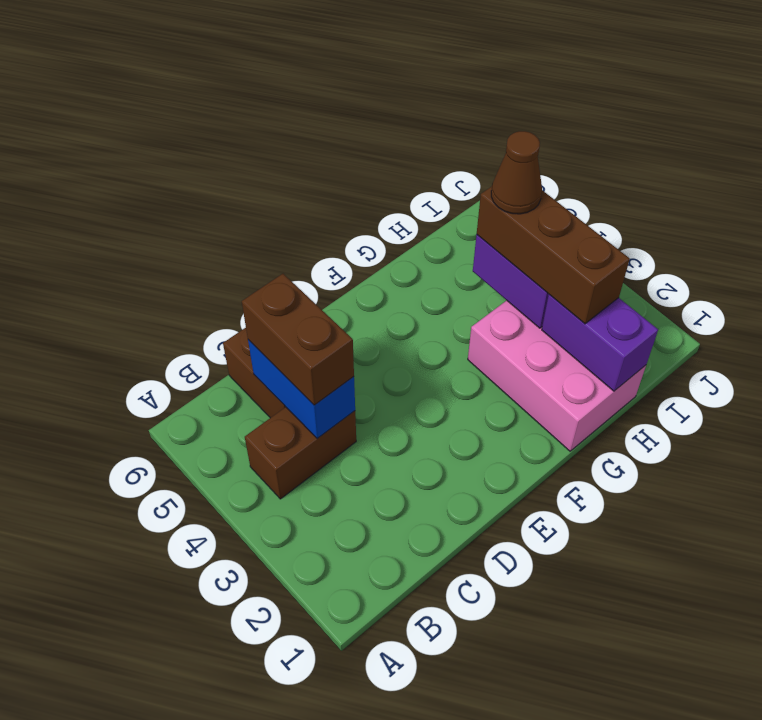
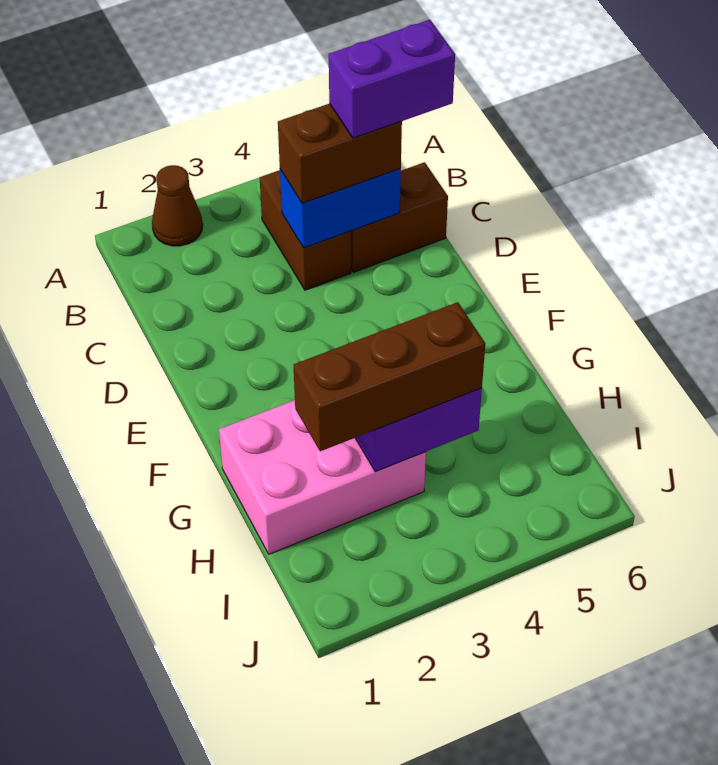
purple brick H1:H2 level 2 -> purple brick C5:C6 level 4
brown cone H4 level 4 -> brown cone A2 level 1

